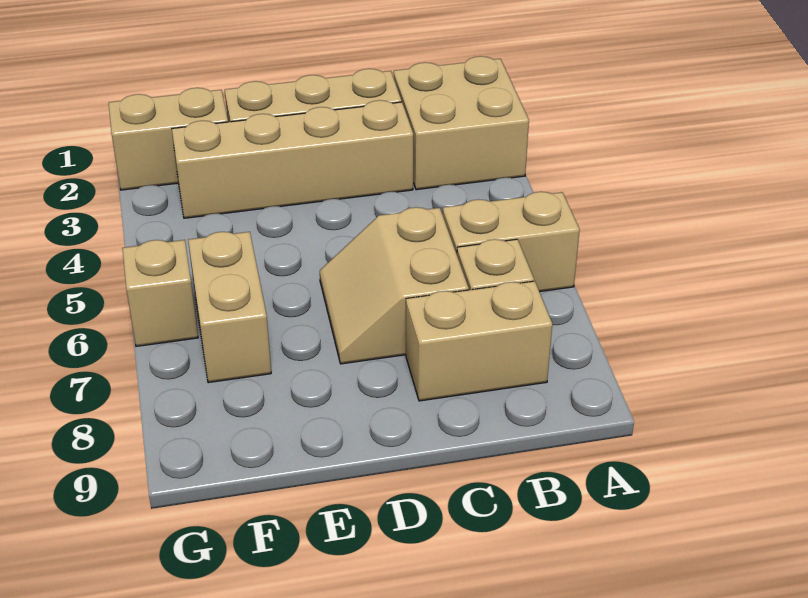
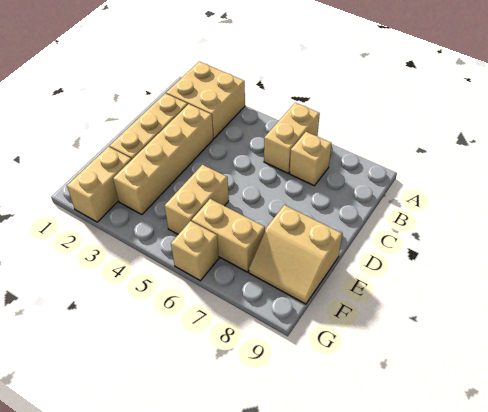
tan brick B8:C8 level 1 -> tan brick E5:F5 level 1
tan slope C6:D7 level 1 top C -> tan slope E8:F9 level 1 top E

